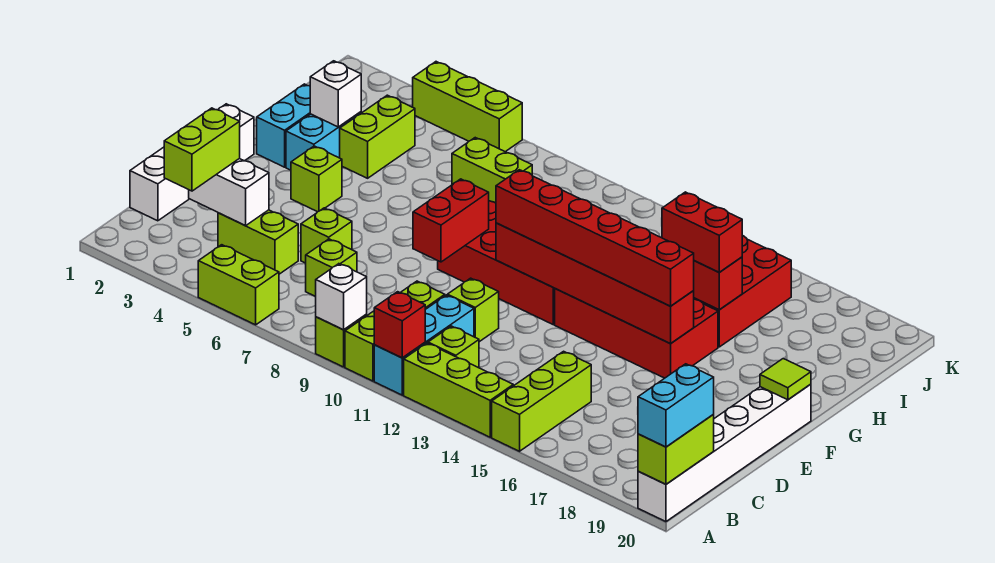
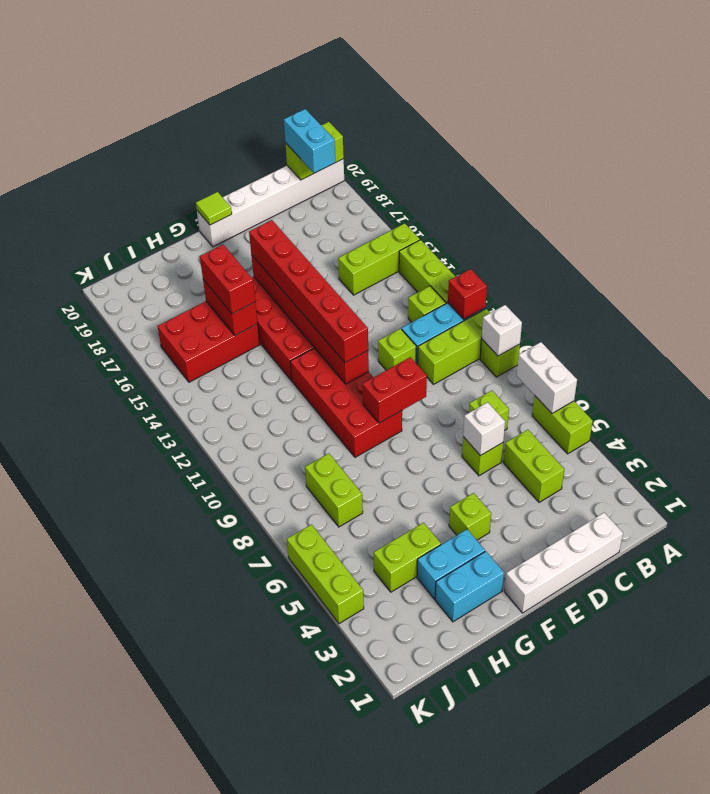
cyan brick A20:B20 level 3 -> cyan brick B19:B20 level 3
lime brick B3:C3 level 3 -> none
white brick C3:C4 level 2 -> white brick A6:A7 level 2
white brick H3 level 2 -> white brick D6 level 2

